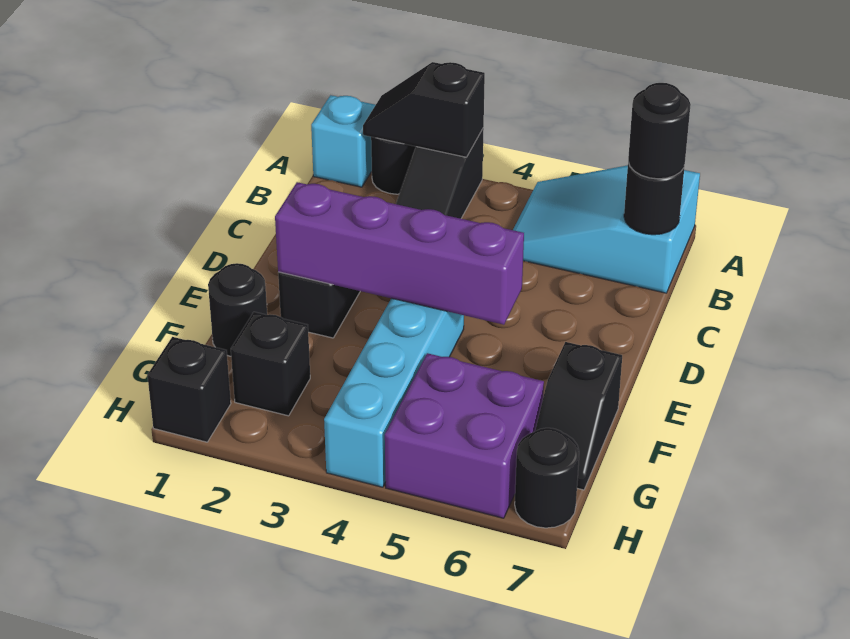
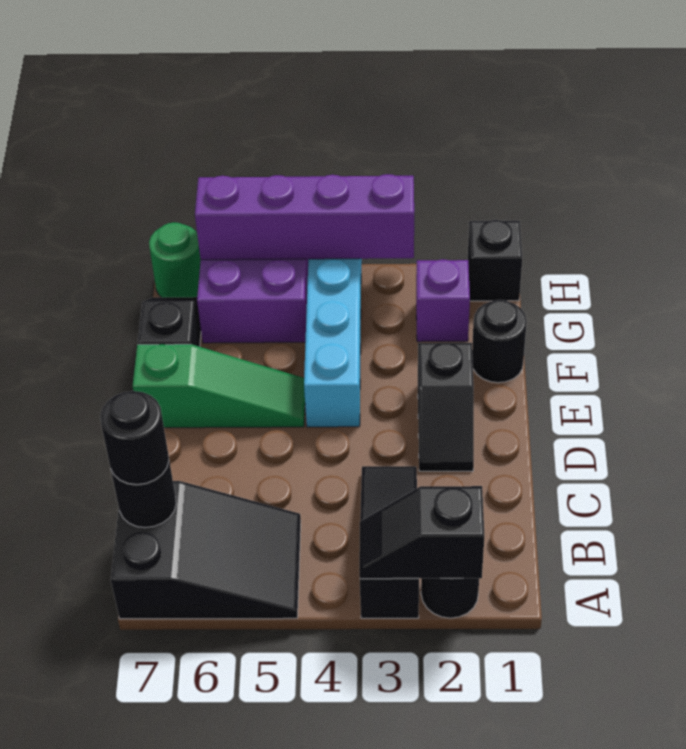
cyan brick A1 level 1 -> none
black slope A2:A3 level 2 top 3 -> black slope A2:A3 level 2 top 2
cyan slope A5:B7 level 1 top 7 -> black slope A5:B7 level 1 top 7
purple brick E2:E5 level 2 -> purple brick H3:H6 level 2
none -> green slope E5:E7 level 1 top 7
black brick G2 level 1 -> purple brick G2 level 1
black round brick H7 level 1 -> green round brick H7 level 1

